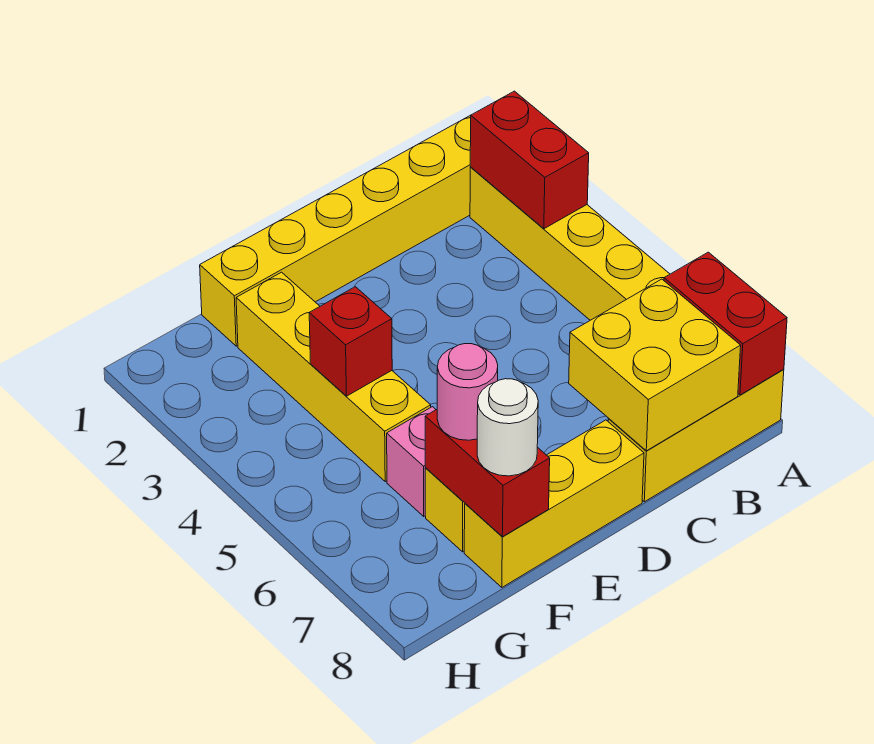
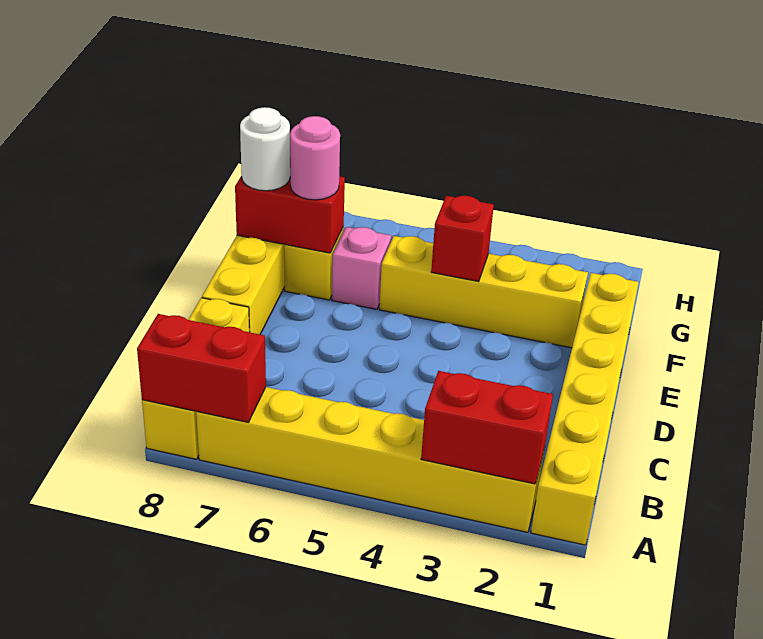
yellow brick B7:C8 level 2 -> none

